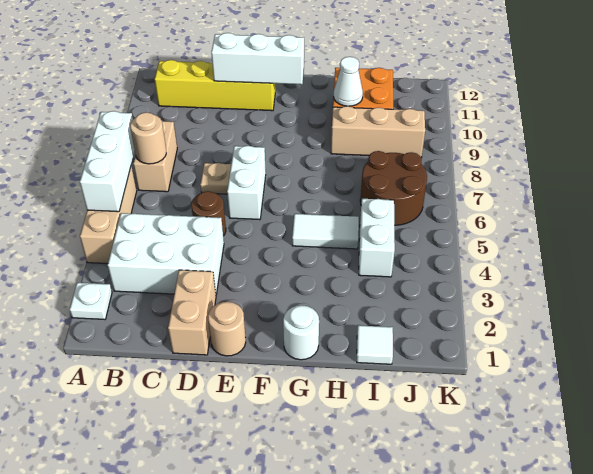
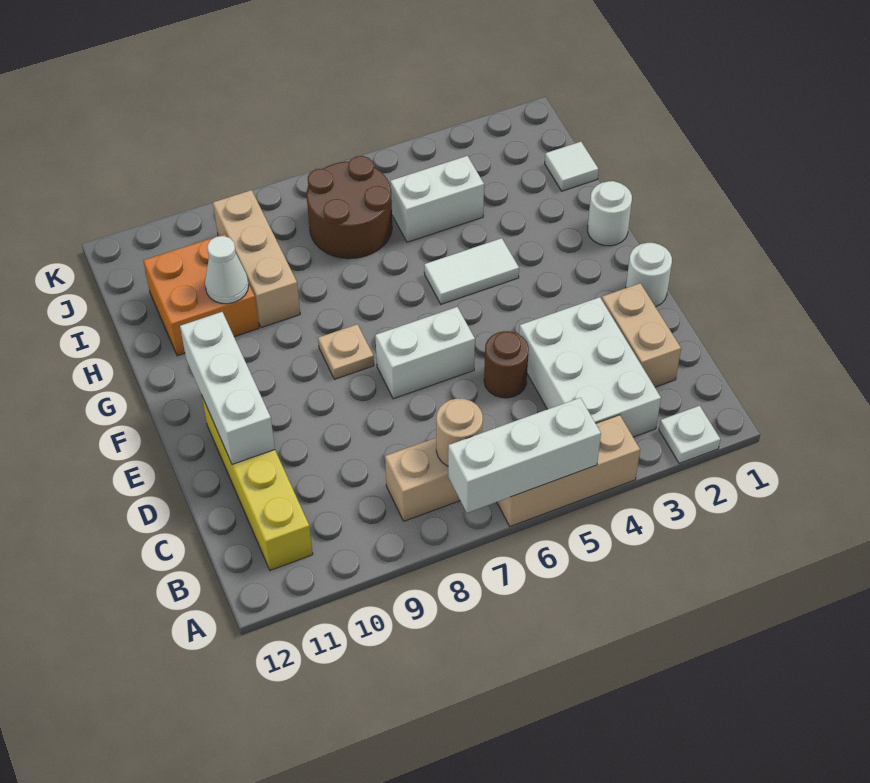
tan brick D1:D2 level 1 -> tan brick C2:D2 level 1
tan plate D7 level 1 -> tan plate F8 level 1
tan round brick E1 level 1 -> white round brick E1 level 1
white tile G5:H5 level 1 -> white tile G4:G5 level 1

